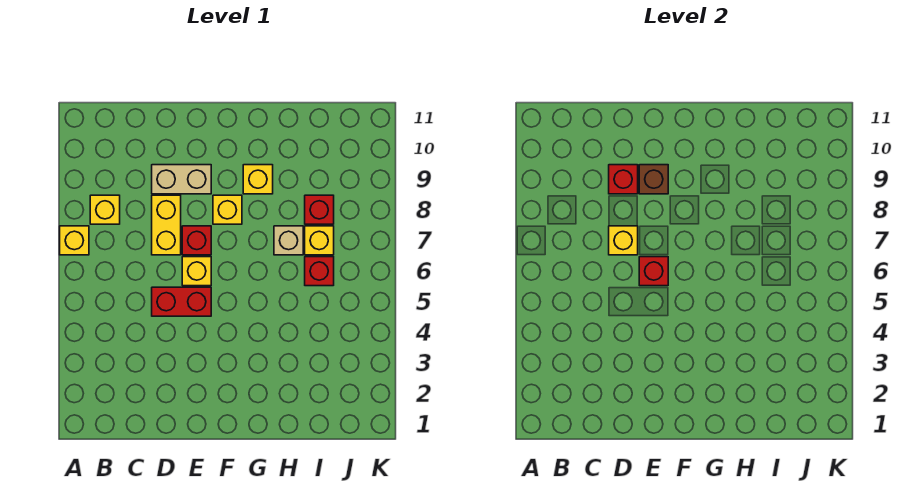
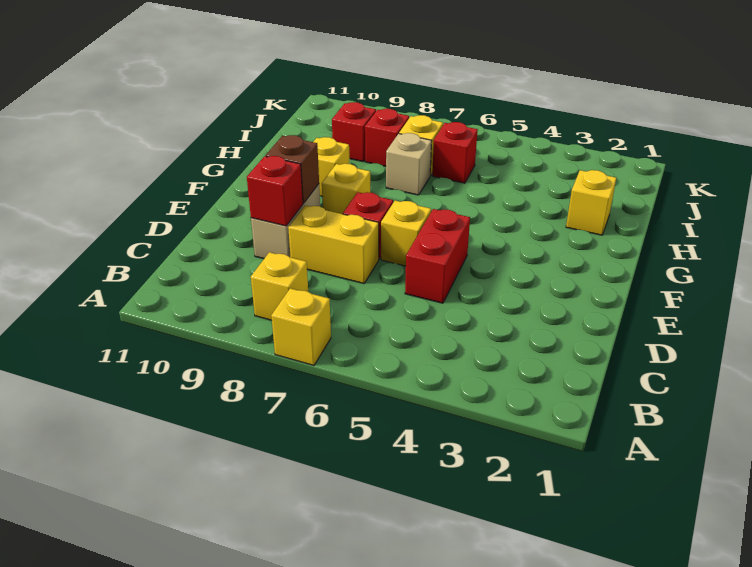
yellow brick D7 level 2 -> yellow brick H2 level 1
red brick E6 level 2 -> red brick I9 level 1

